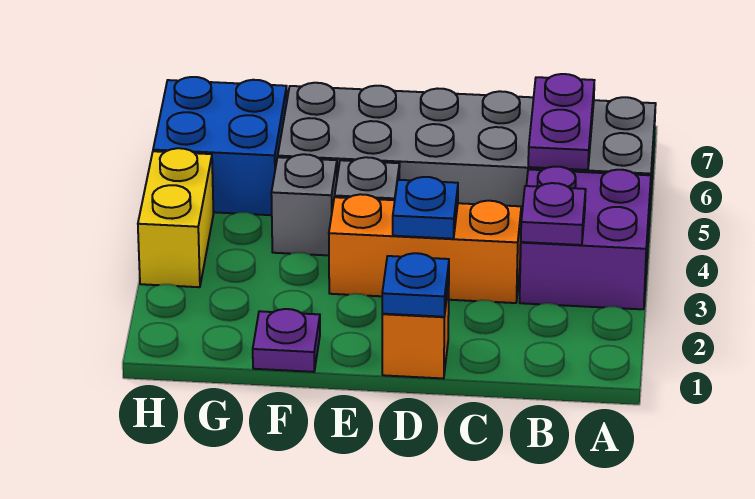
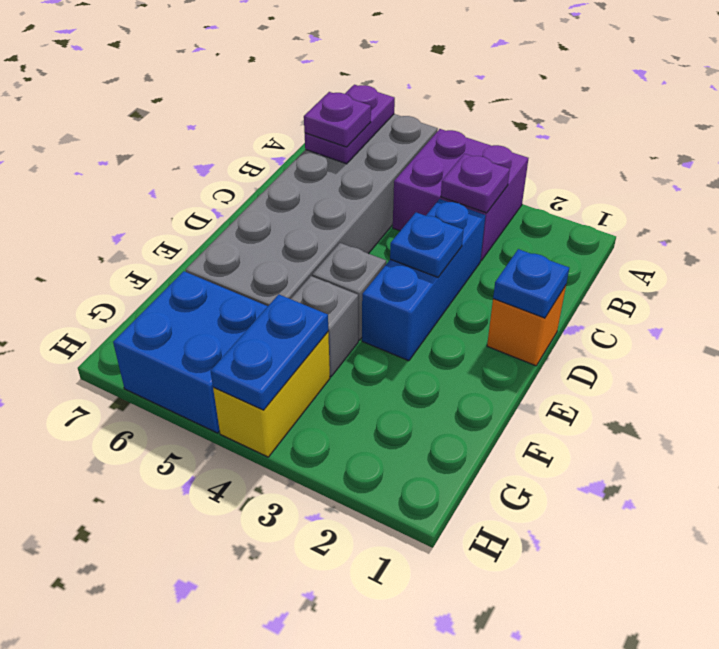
purple plate B5:B6 level 2 -> purple plate A6:B6 level 2
orange brick C3:E3 level 1 -> blue brick C3:E3 level 1
purple plate F1 level 1 -> purple plate B6 level 3
none -> blue plate G4:H4 level 2
yellow brick H3:H4 level 1 -> yellow brick G4:H4 level 1

